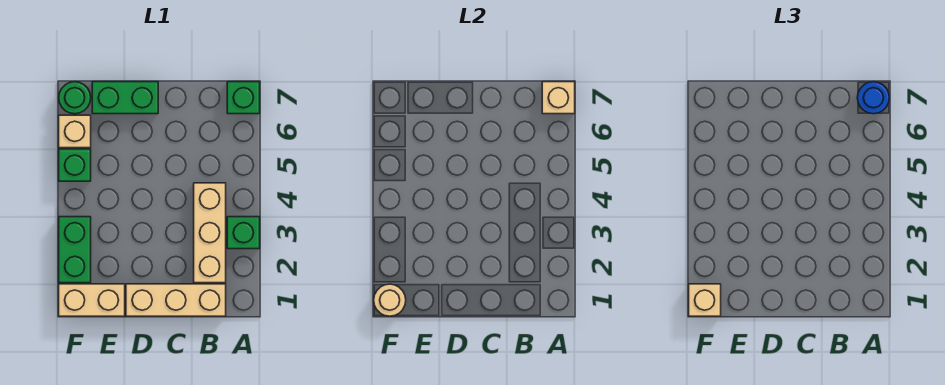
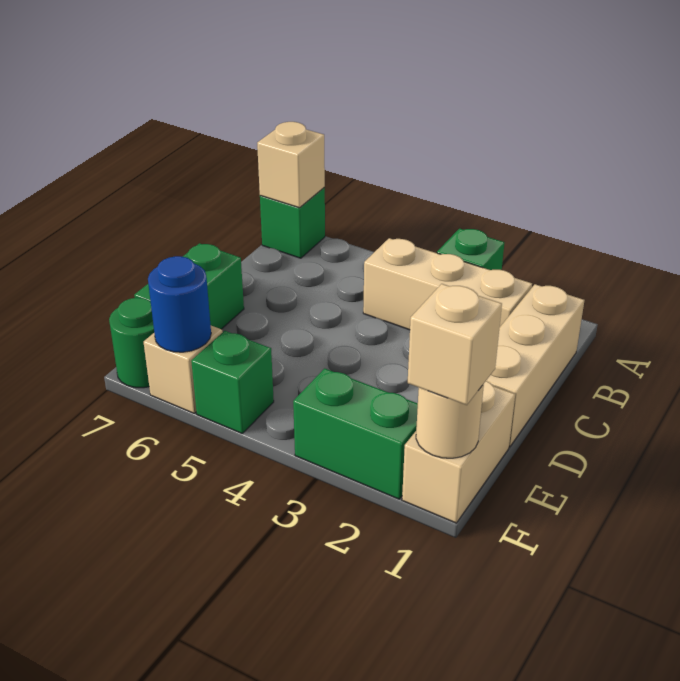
blue round brick A7 level 3 -> blue round brick F6 level 2

